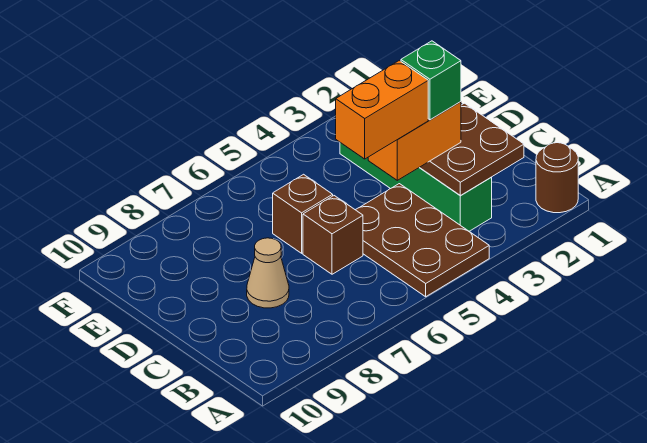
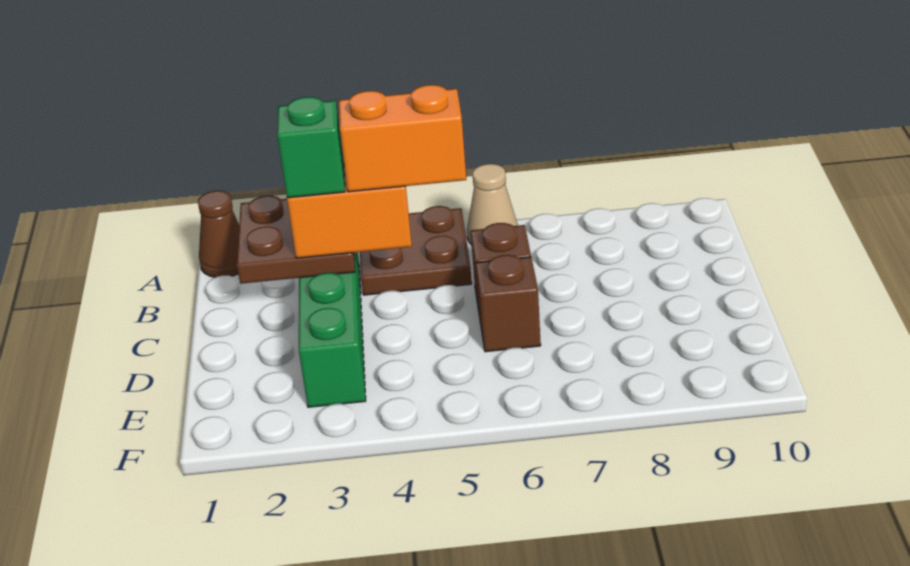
brown round brick A1 level 1 -> brown cone A1 level 1
brown plate A4:C5 level 1 -> brown plate A4:B5 level 1
tan cone C8 level 1 -> tan cone A6 level 1

